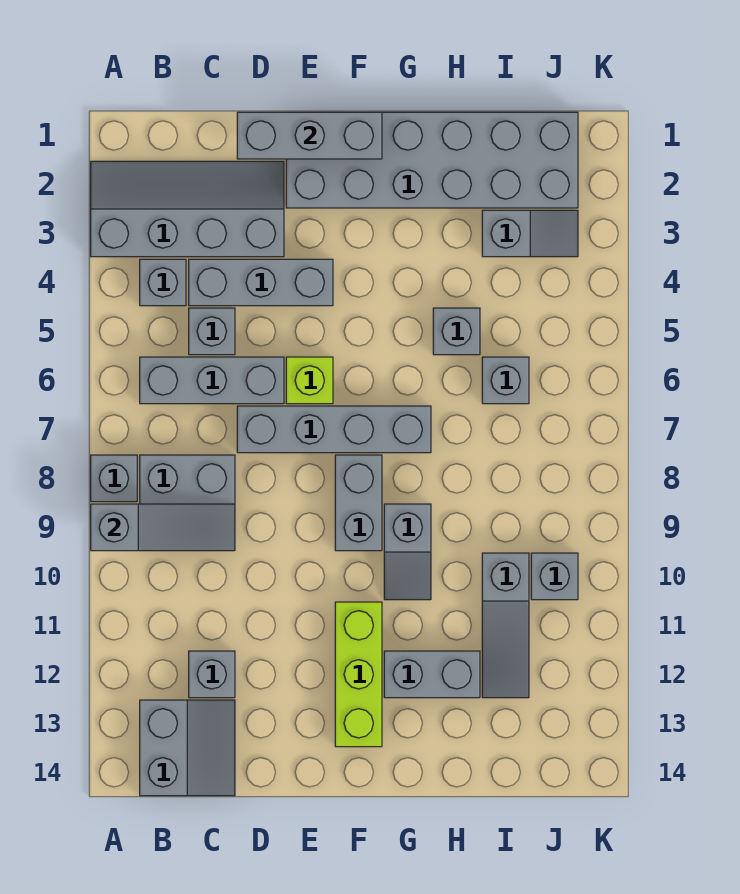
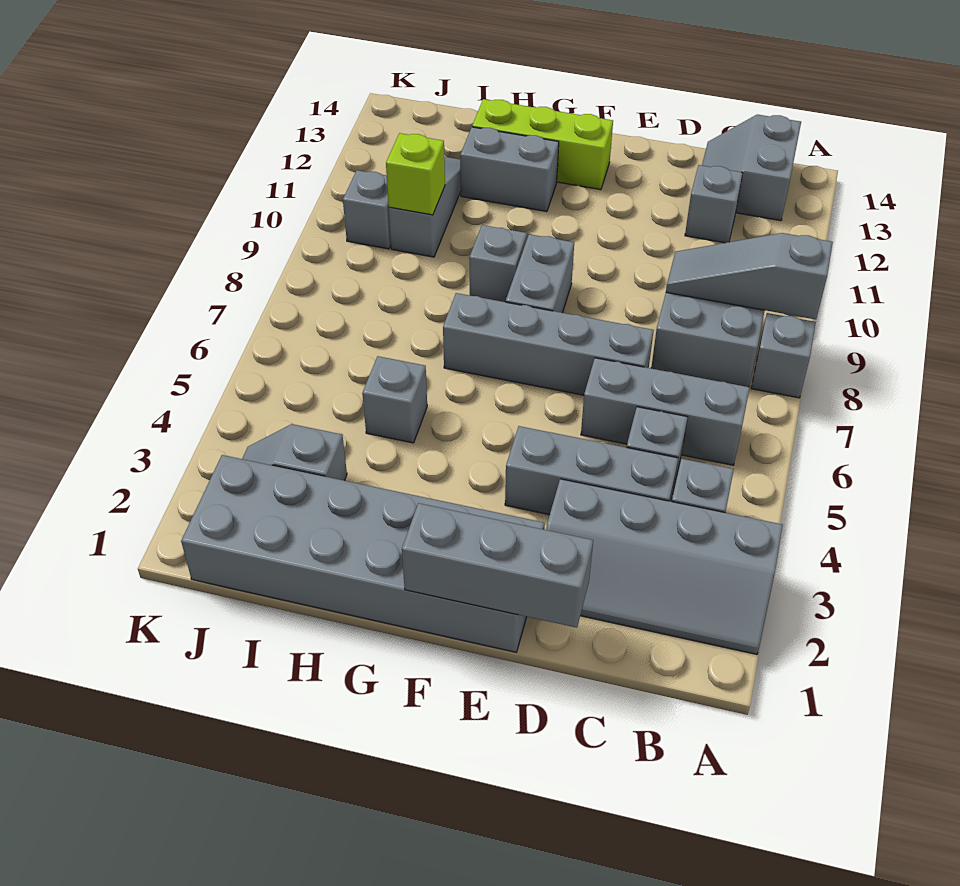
lime brick E6 level 1 -> lime brick I10 level 2
lime brick F11:F13 level 1 -> lime brick F13:H13 level 1
grey brick I6 level 1 -> none

